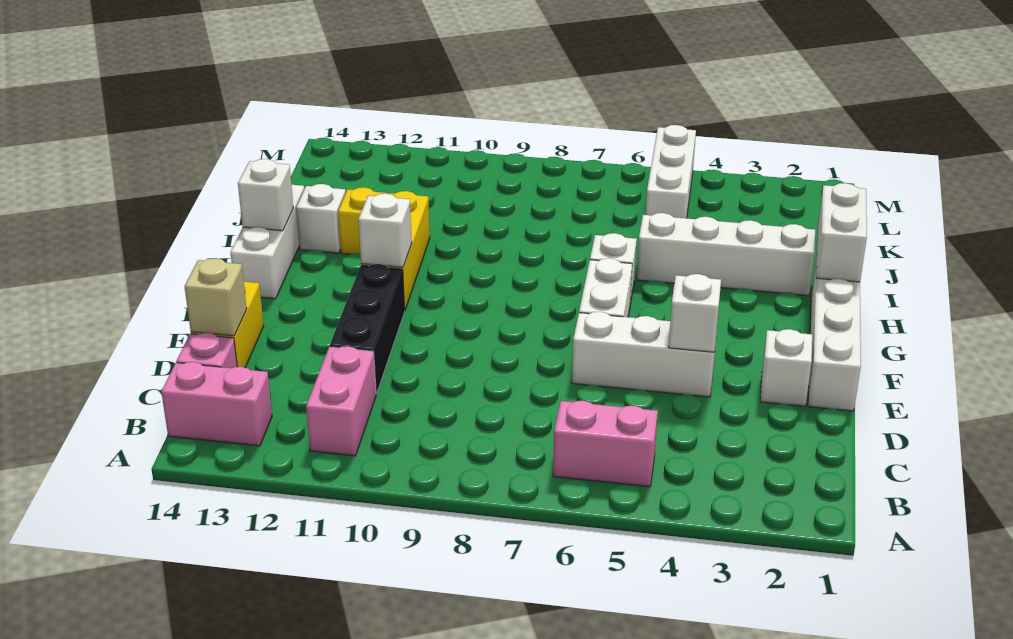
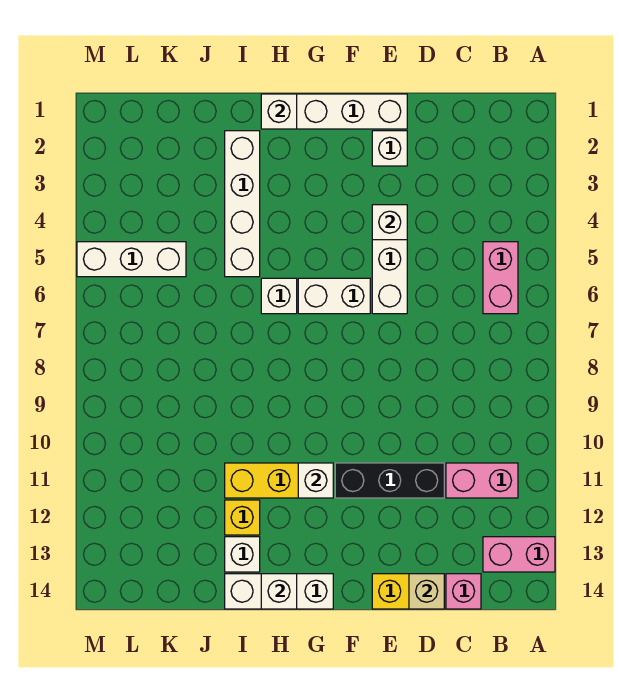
pink brick B13:B14 level 1 -> pink brick A13:B13 level 1
white brick H1:I1 level 2 -> white brick H1 level 2

